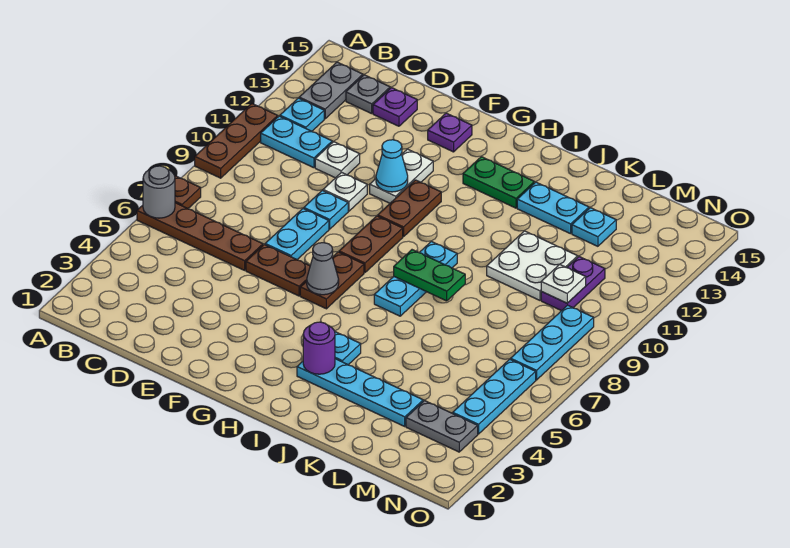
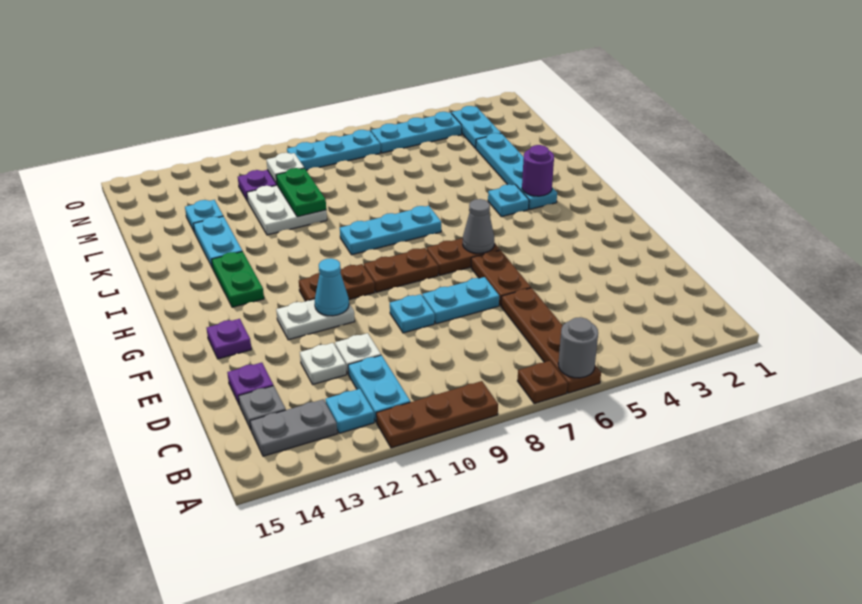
white plate E10 level 1 -> white plate D12 level 1
green plate I8:J8 level 2 -> green plate K10:L10 level 2
grey plate M3:N3 level 1 -> cyan plate M3:N3 level 1

